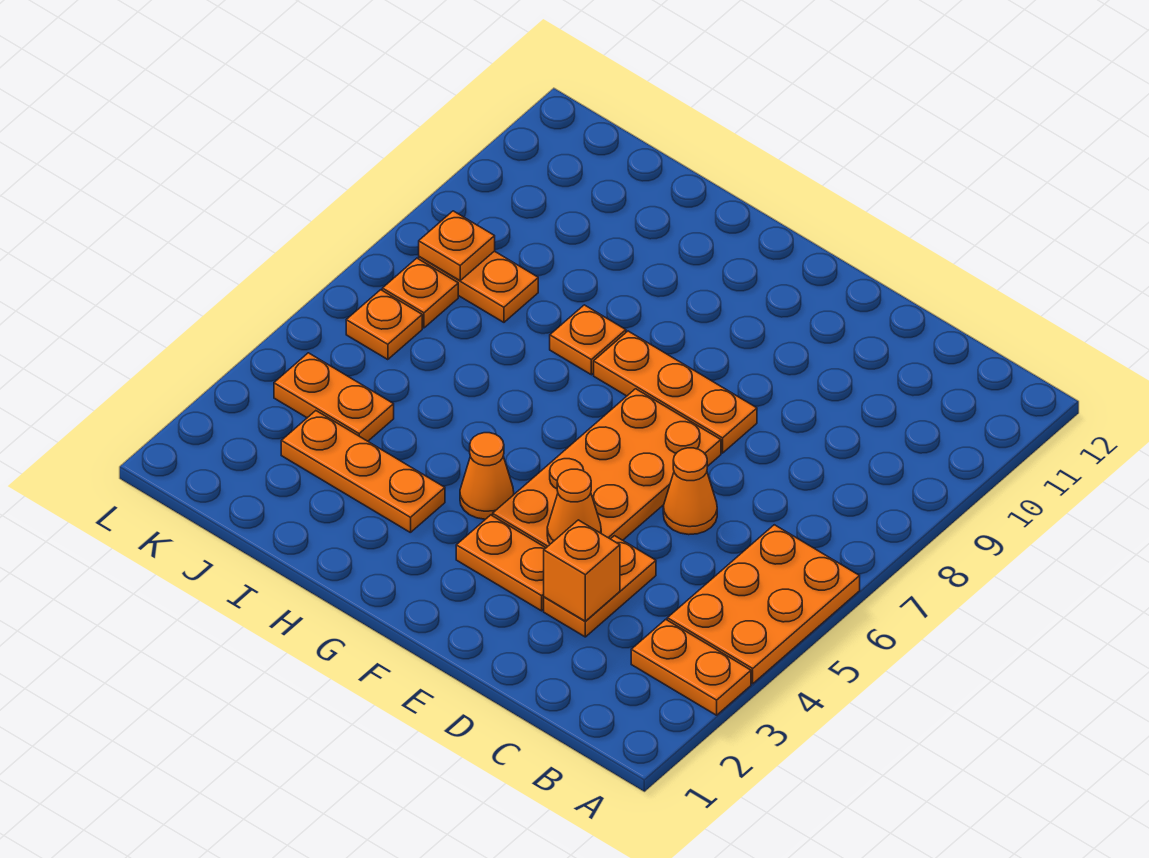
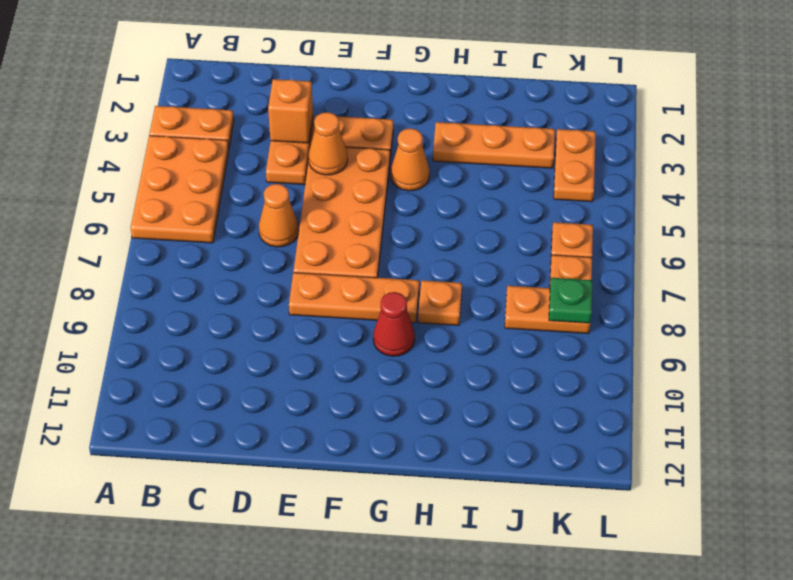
none -> red cone G9 level 1
orange plate J4:K4 level 1 -> orange plate K3:K4 level 1
orange plate K8 level 2 -> green plate K8 level 2

